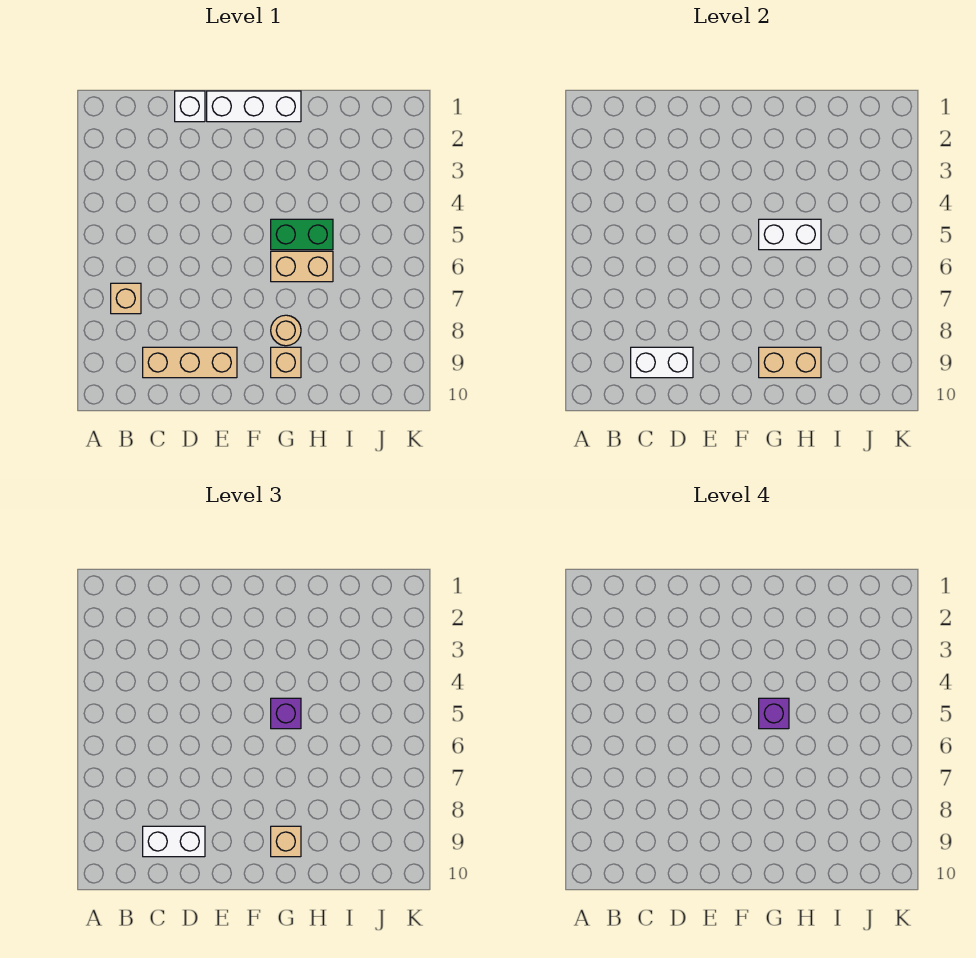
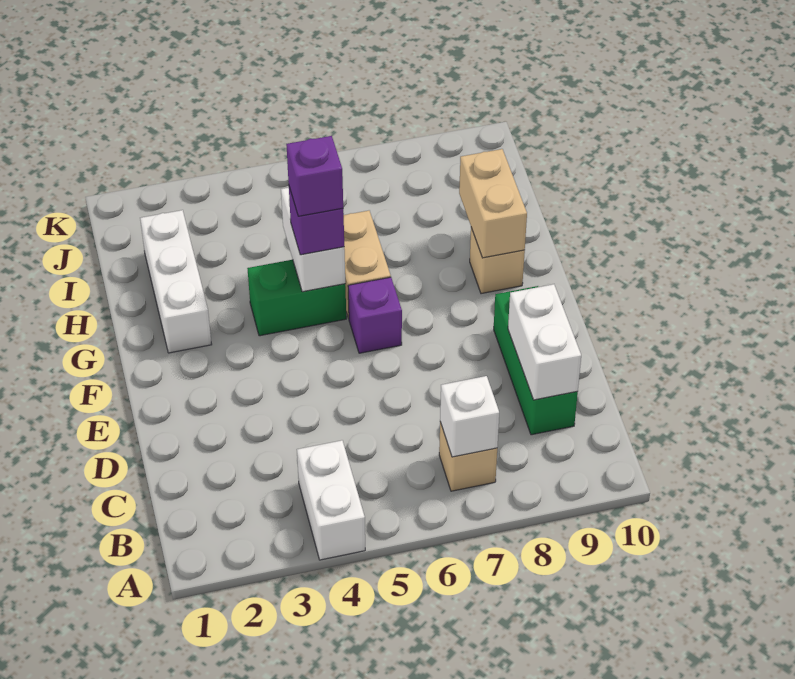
tan brick C9:E9 level 1 -> green brick C9:E9 level 1
white brick C9:D9 level 3 -> white brick A4:B4 level 1
white brick D1 level 1 -> white brick B7 level 2
white brick E1:G1 level 1 -> white brick G2:I2 level 1
none -> purple brick F6 level 1
green brick G5:H5 level 1 -> green brick G4:G5 level 1
tan round brick G8 level 1 -> none
tan brick G9 level 3 -> none

